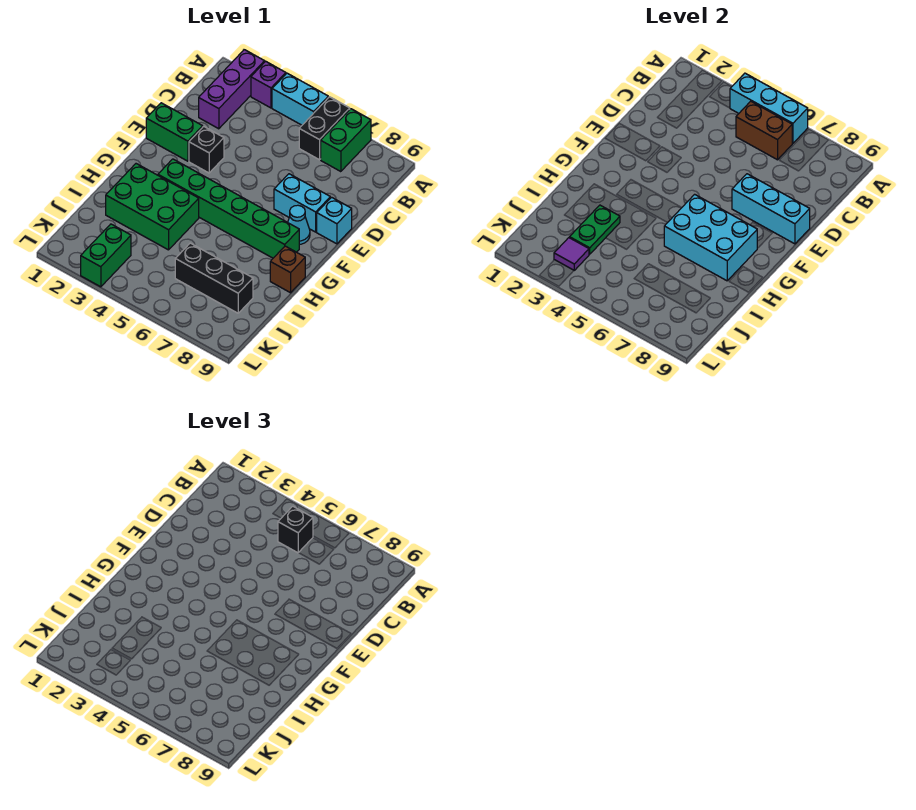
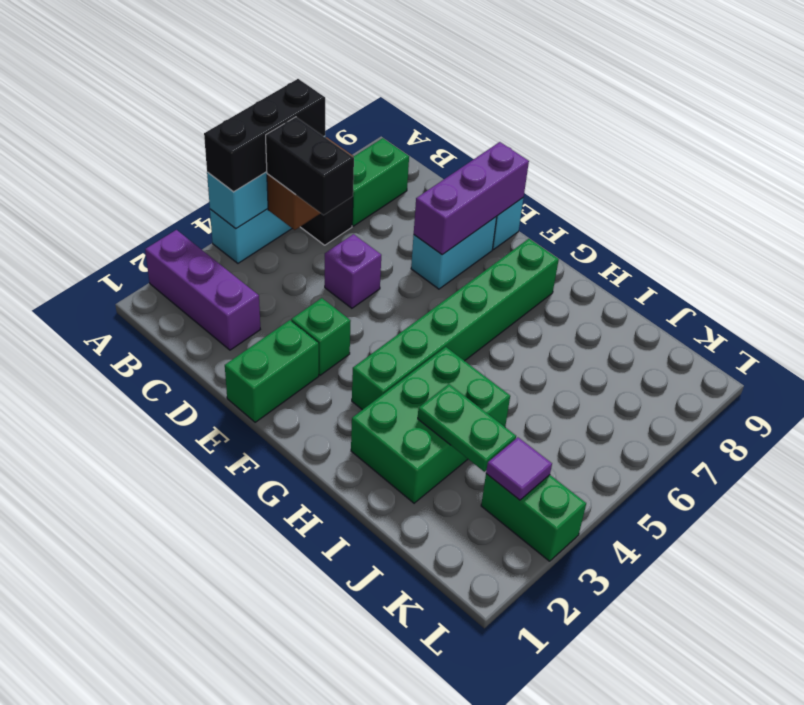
purple brick A3 level 1 -> purple brick D5 level 1
green brick A7:B7 level 1 -> green brick B7:B8 level 1
black brick B5 level 3 -> black brick B5:C5 level 3
black brick E3 level 1 -> green brick E3 level 1
cyan brick E7:E9 level 2 -> purple brick E7:E9 level 2
cyan cone F8 level 1 -> none
cyan brick G6:H8 level 2 -> none
brown brick H9 level 1 -> none
black brick J6:J8 level 1 -> black brick A4:A6 level 3

